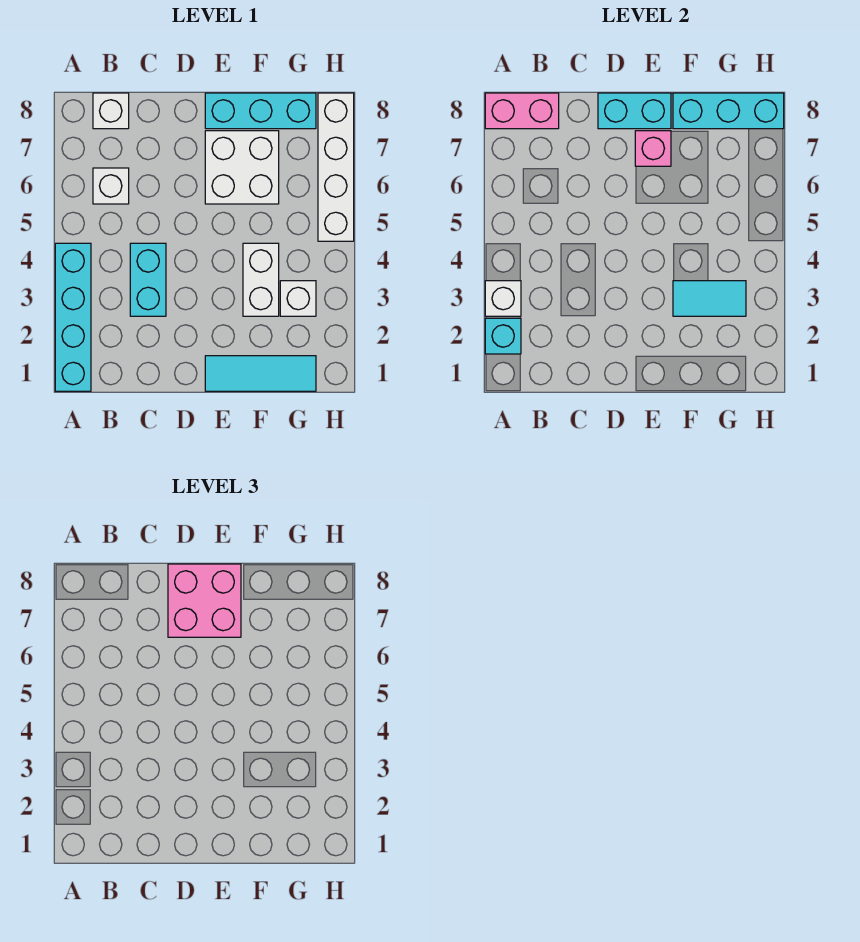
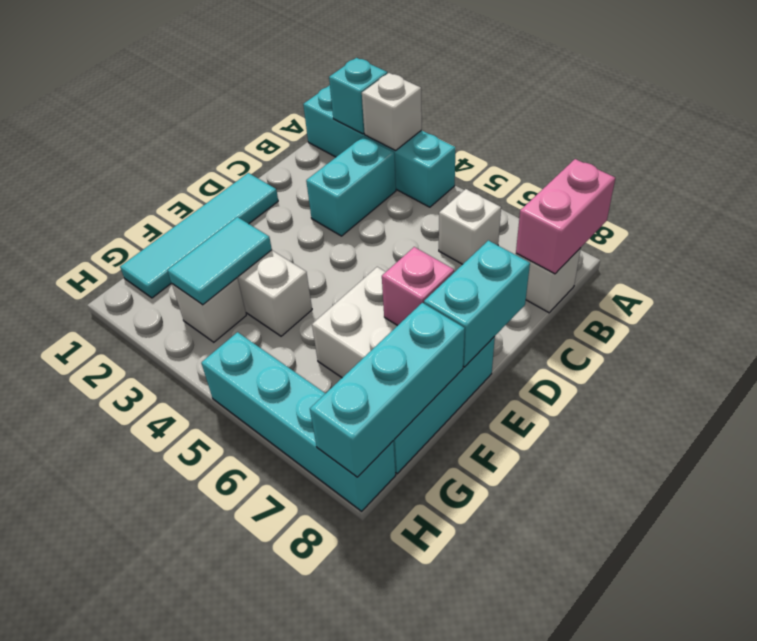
cyan brick C3:C4 level 1 -> cyan brick B3:C3 level 1
pink brick D7:E8 level 3 -> none
cyan tile E1:G1 level 1 -> cyan tile D1:G1 level 1
white brick H5:H8 level 1 -> cyan brick H5:H8 level 1

